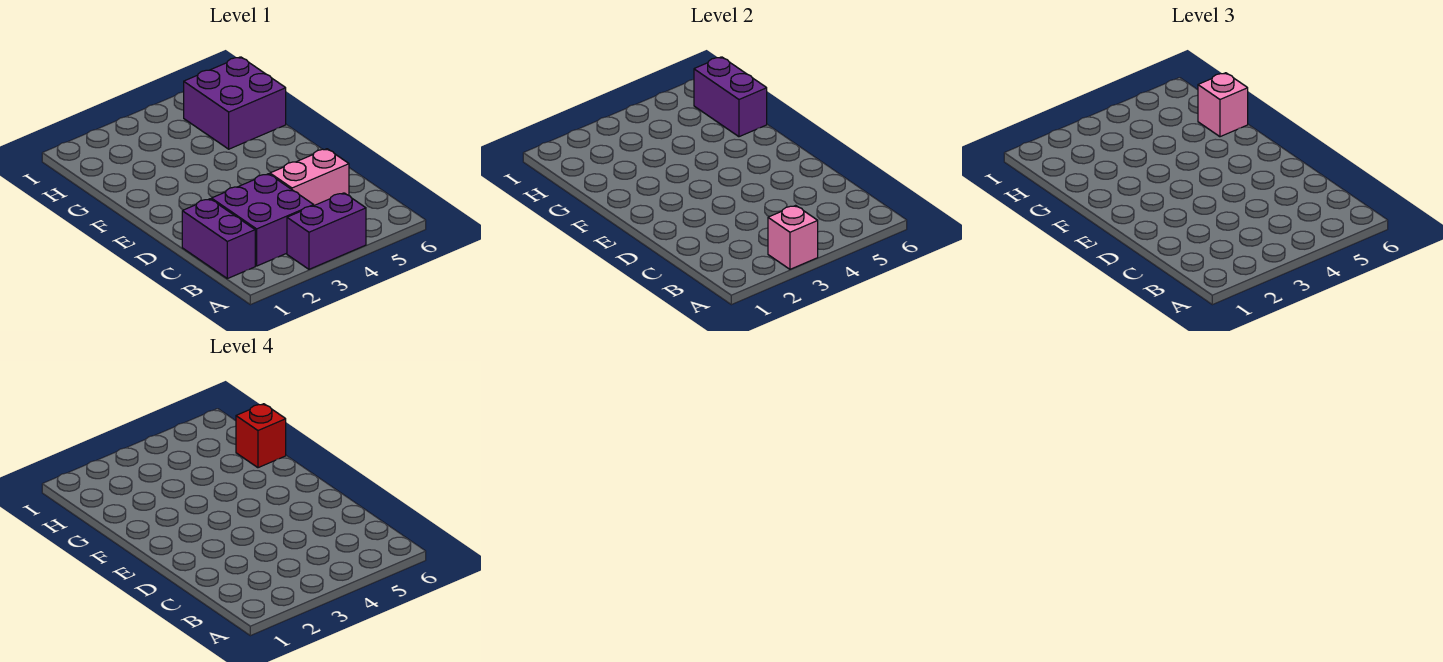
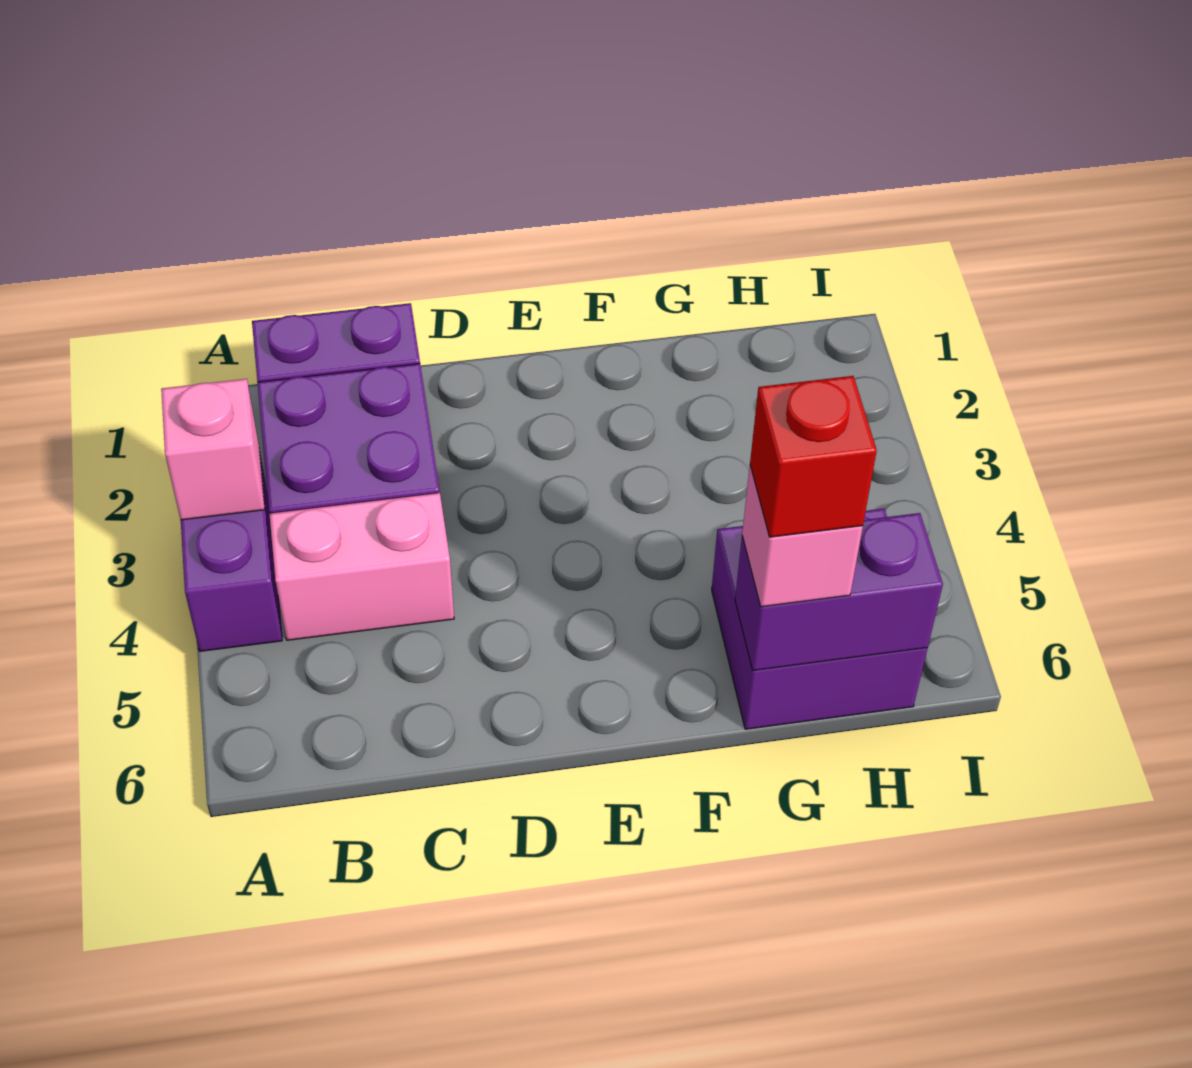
pink brick C4:C5 level 1 -> pink brick B4:C4 level 1

